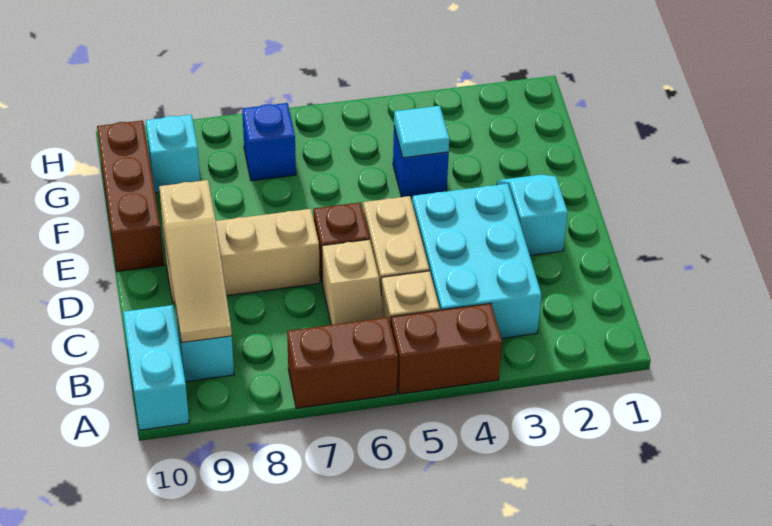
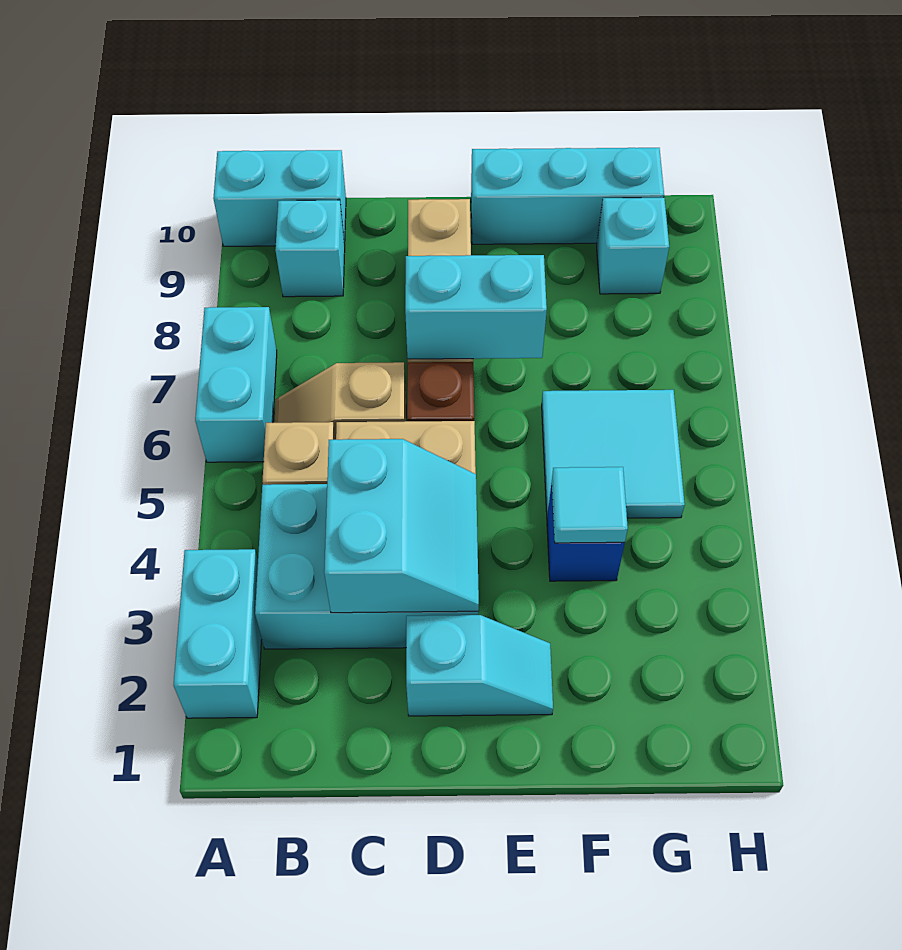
none -> cyan brick A2:A3 level 1
brown brick A4:A5 level 1 -> none
brown brick A6:A7 level 1 -> cyan brick A6:A7 level 1
tan slope B9:D9 level 2 top D -> none
none -> cyan slope C3:D4 level 2 top C
none -> cyan brick D7:E7 level 2
brown brick E10:G10 level 1 -> cyan brick E10:G10 level 1
none -> cyan tile F5:G6 level 1
blue brick G7 level 1 -> none

